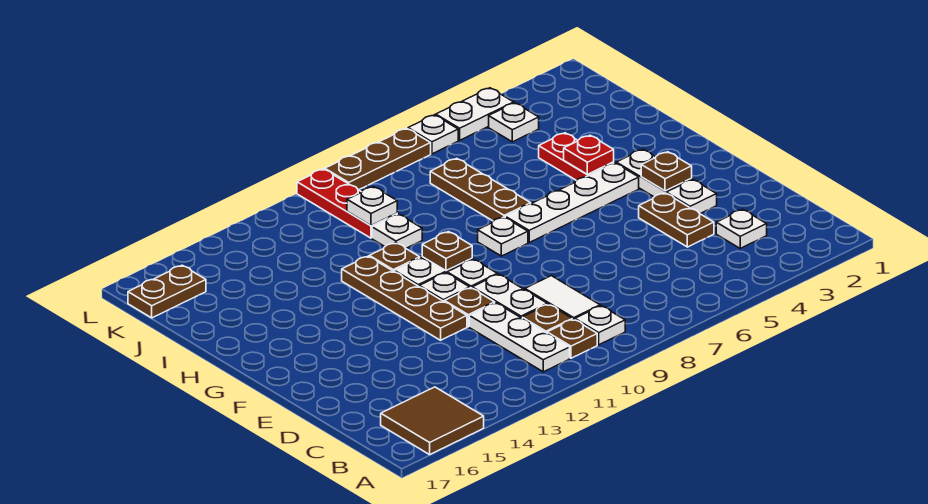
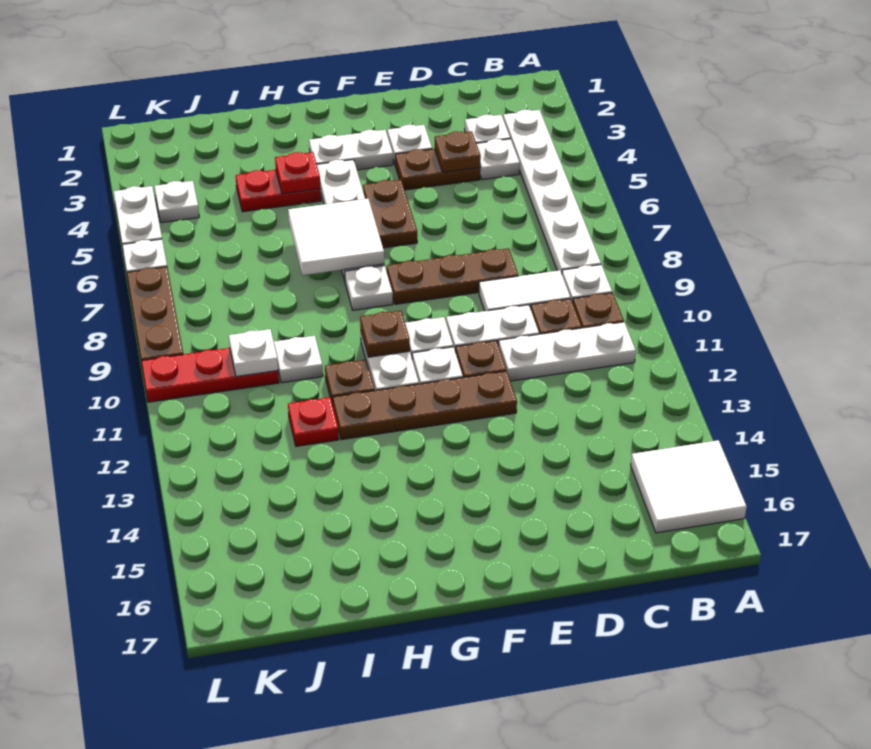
brown tile A15:B16 level 1 -> white tile A15:B16 level 1
none -> white plate B3:B8 level 1
none -> white plate C4 level 1
brown plate F3 level 2 -> brown plate D4 level 2
none -> white tile G6:H7 level 2
brown plate H7:J7 level 1 -> brown plate D8:F8 level 1
none -> red plate I12 level 1
brown plate K16:K17 level 1 -> brown plate F5:F6 level 1

